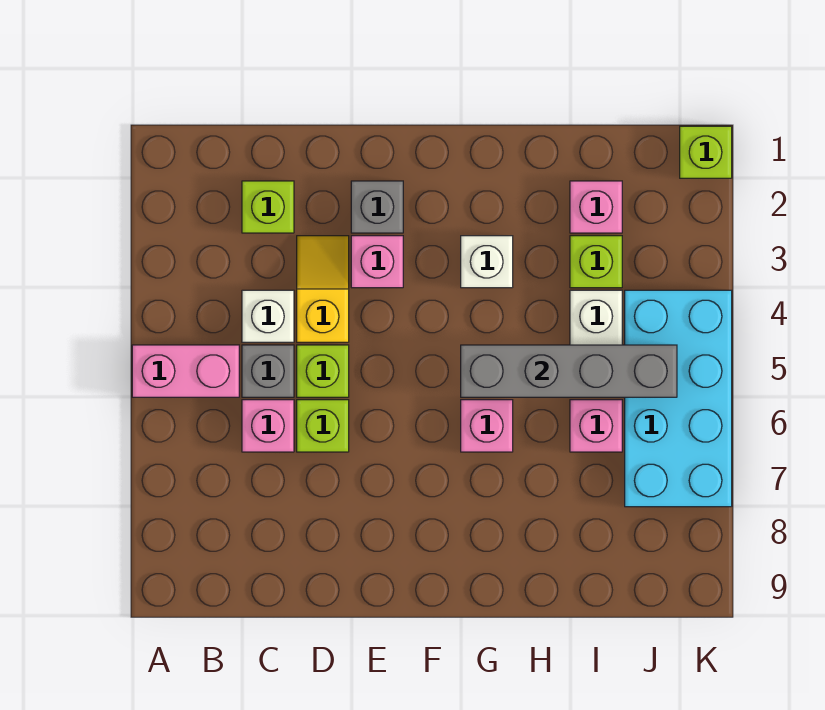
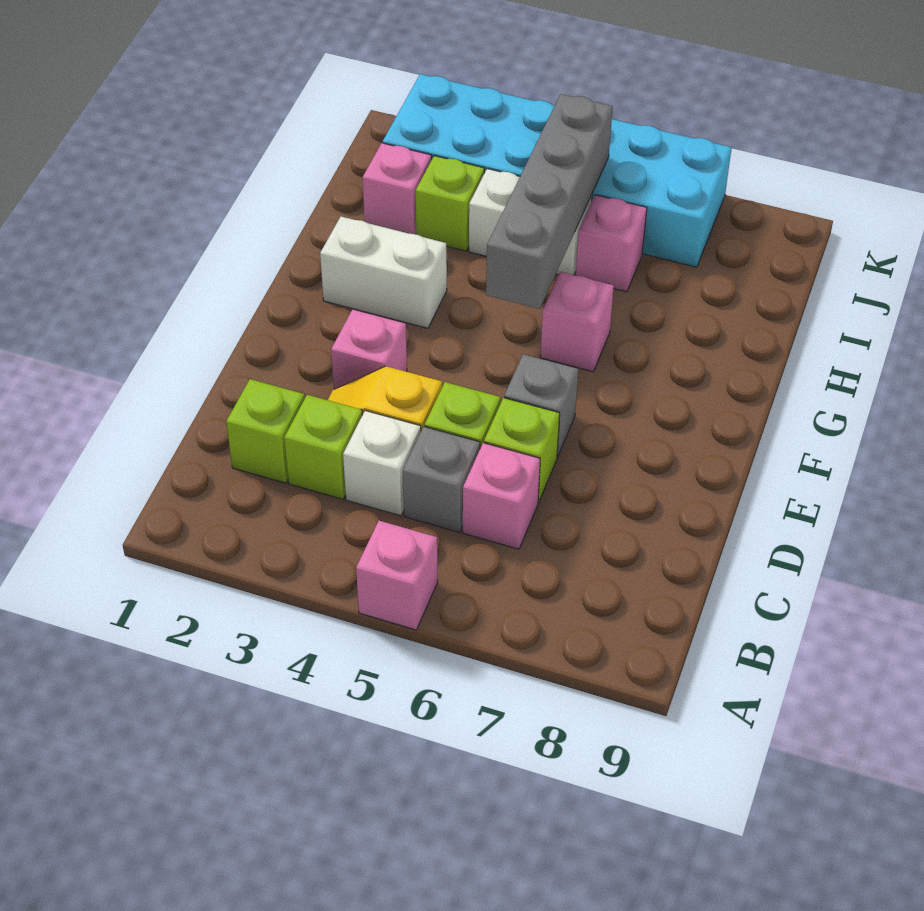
pink brick A5:B5 level 1 -> pink brick A5 level 1
grey brick E2 level 1 -> grey brick E6 level 1
white brick G3 level 1 -> white brick G2:G3 level 1
cyan brick J4:K7 level 1 -> cyan brick J2:K7 level 1
lime brick K1 level 1 -> lime brick C3 level 1

